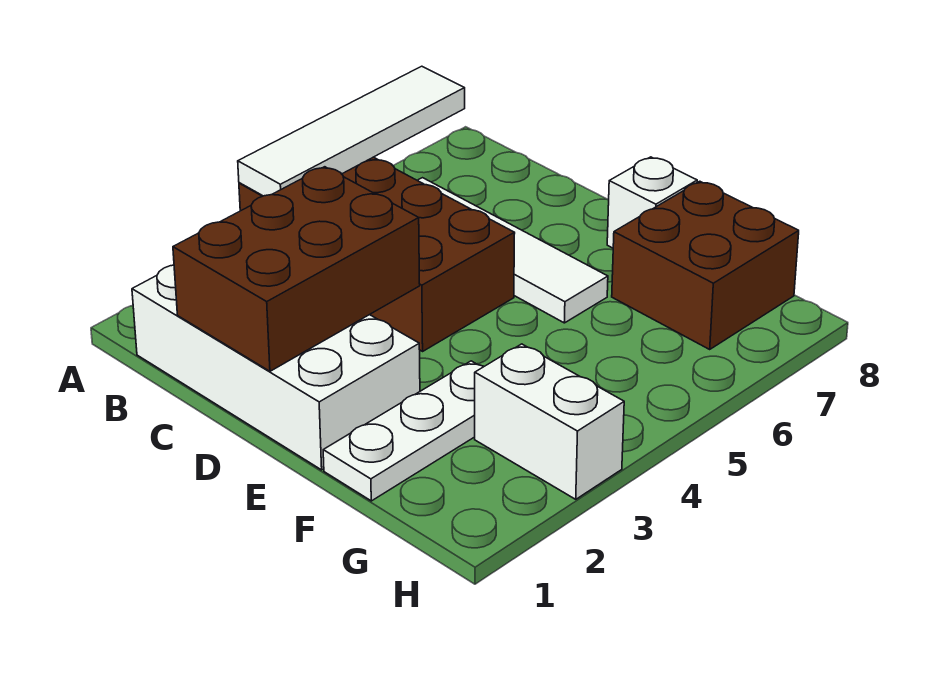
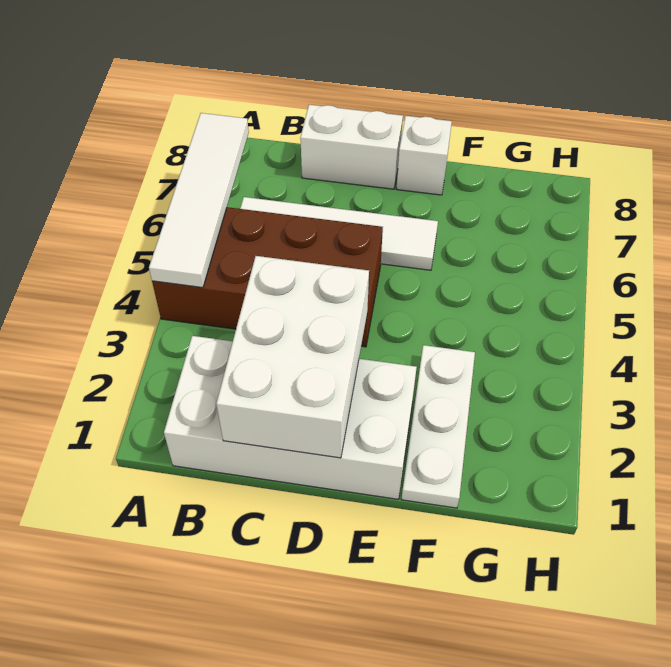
brown brick C1:D3 level 2 -> white brick C1:D3 level 2
brown brick F7:G8 level 1 -> none
white brick G3:H3 level 1 -> white brick C8:D8 level 1

